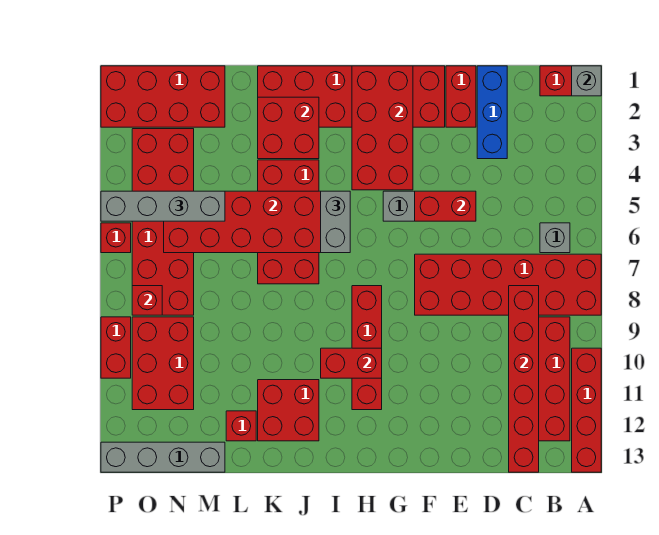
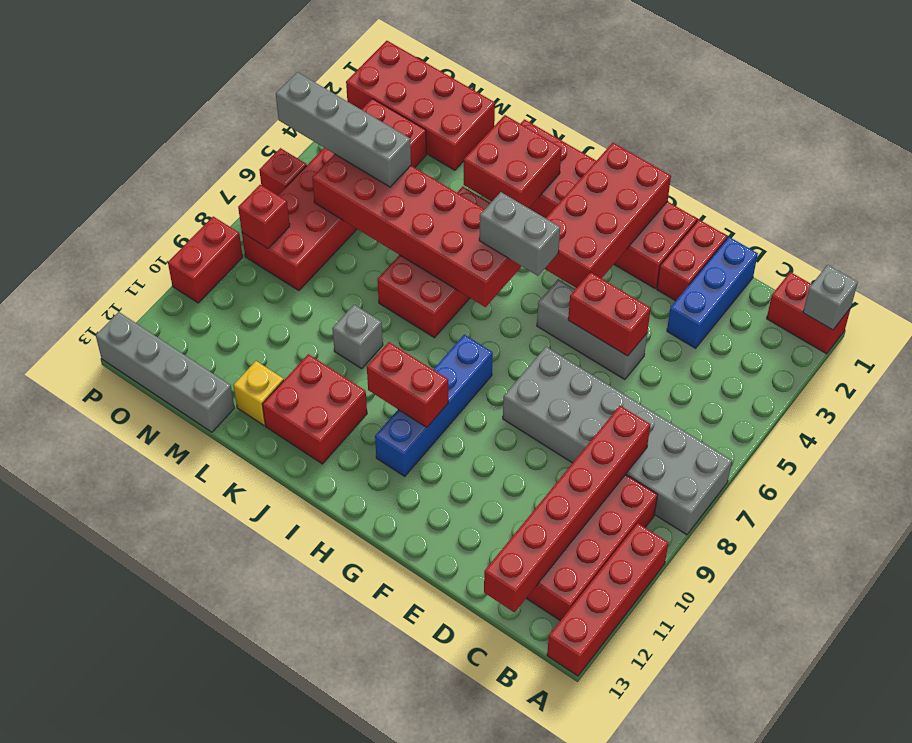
red brick A7:F8 level 1 -> grey brick A7:F8 level 1
grey brick B6 level 1 -> grey brick K9 level 1
red brick H8:H11 level 1 -> blue brick H8:H11 level 1
grey brick I5:I6 level 3 -> grey brick H5:I5 level 3
red brick L12 level 1 -> yellow brick L12 level 1
red brick N9:O11 level 1 -> none

